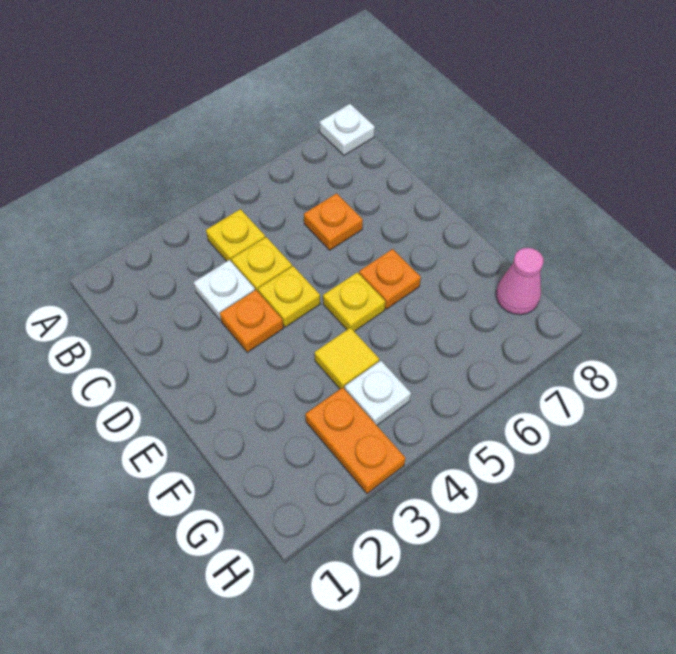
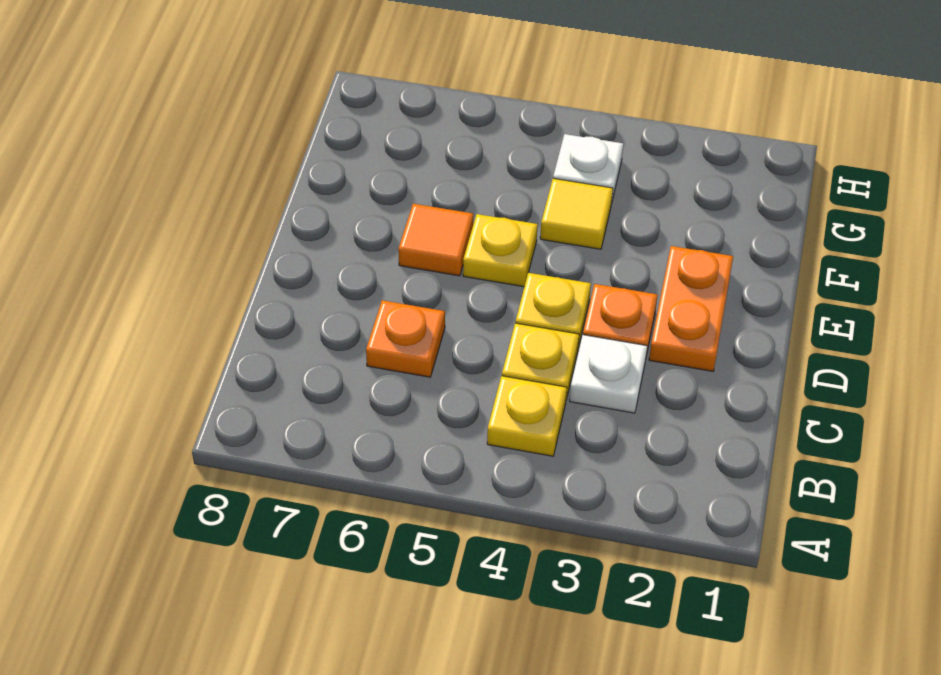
white plate A8 level 1 -> none
orange plate E6 level 1 -> orange tile E6 level 1
orange plate G3:H3 level 1 -> orange plate D2:E2 level 1
pink cone G8 level 1 -> none

